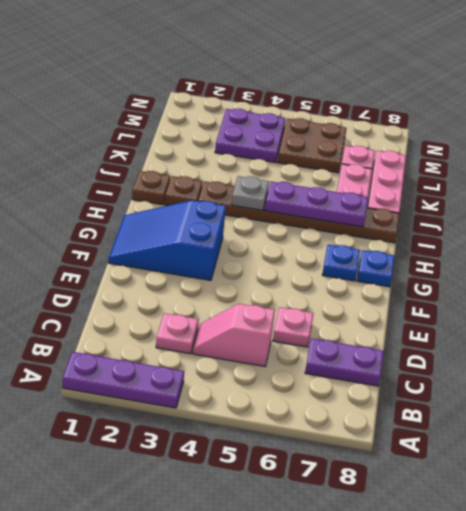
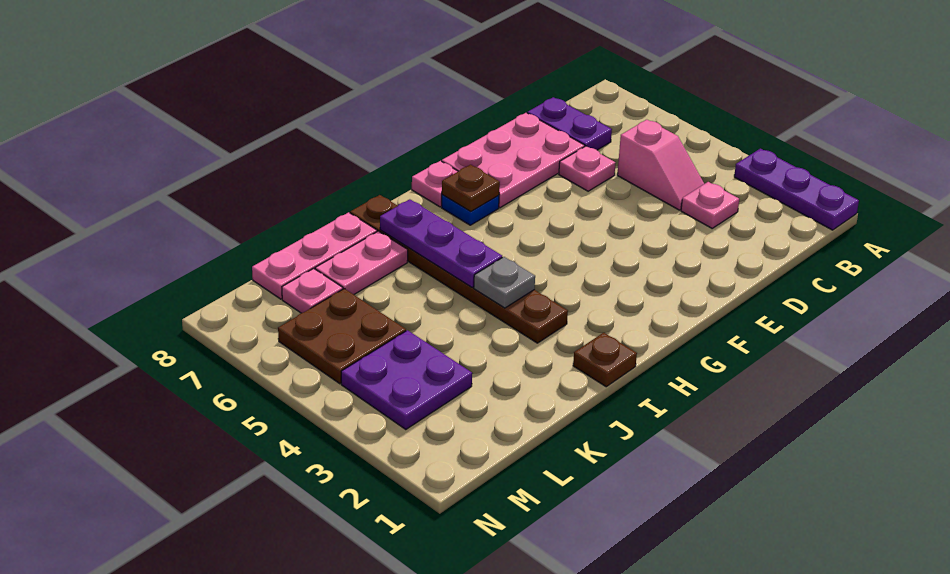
none -> pink plate D7:F8 level 1
blue slope F1:G3 level 1 top 3 -> none
blue plate G8 level 1 -> pink plate G8 level 1
brown plate I2 level 1 -> brown plate G7 level 2

